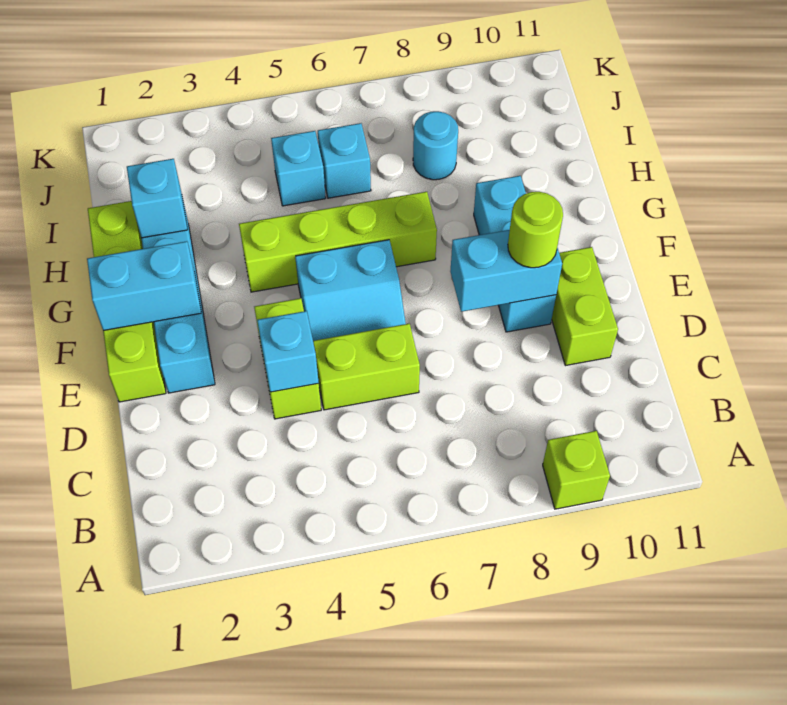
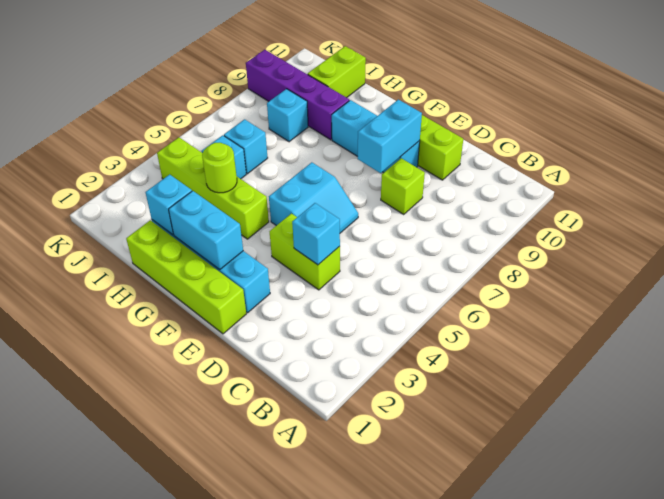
lime brick A9 level 1 -> lime brick D8 level 1
lime brick D5:D6 level 1 -> lime brick I10:I11 level 1
lime round brick E9 level 3 -> lime round brick H4 level 2
cyan brick F1:F2 level 2 -> cyan brick F2:G2 level 2
lime brick G4:G7 level 1 -> lime brick G4:J4 level 1
none -> purple brick H9:K9 level 1
cyan round brick I8 level 1 -> cyan brick I8 level 1

